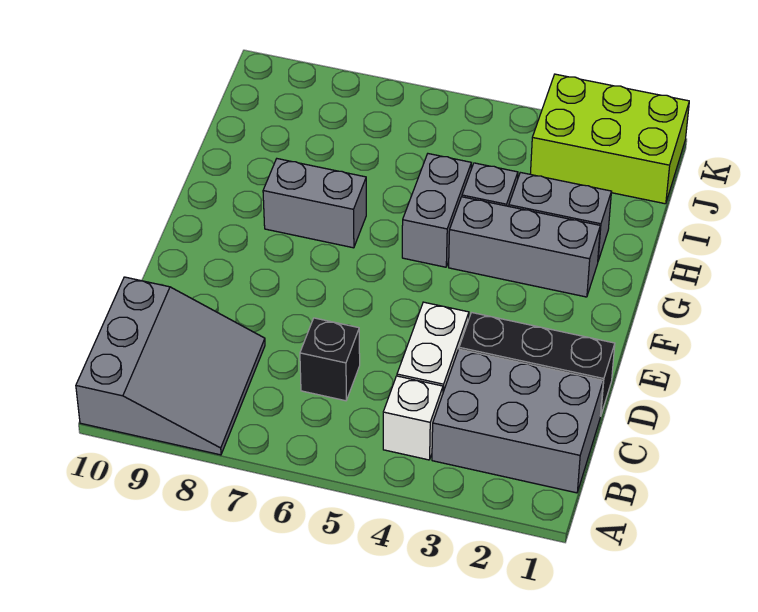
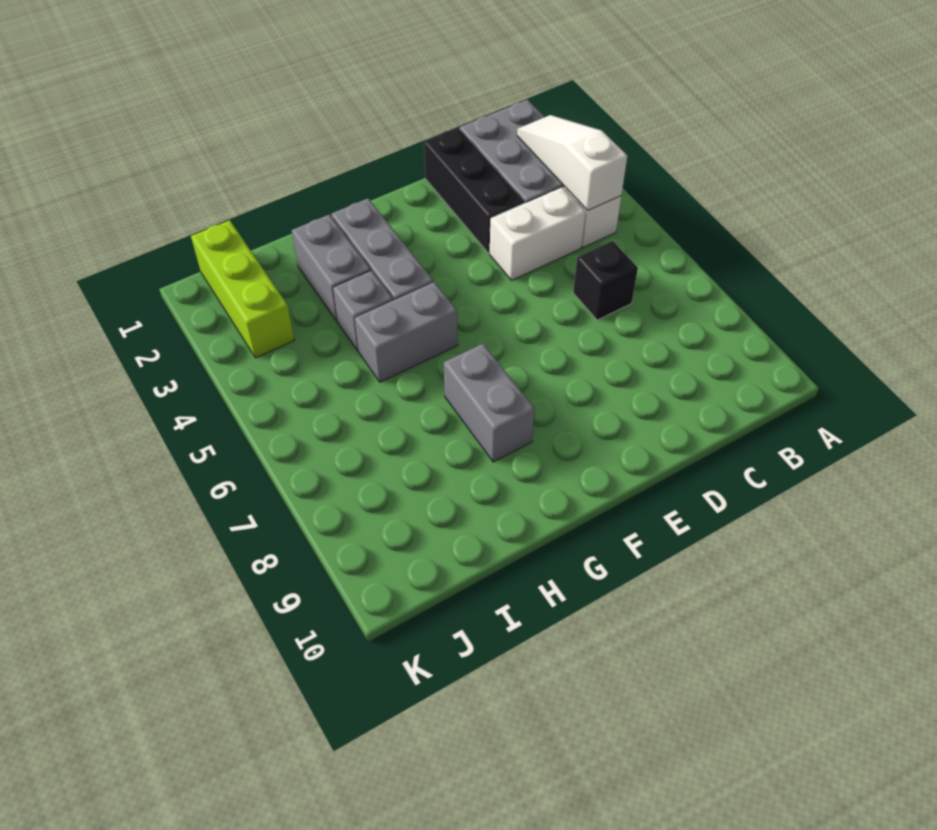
grey slope A8:C10 level 1 top 10 -> none
none -> white slope B2:B4 level 2 top 4
lime brick J1:K3 level 1 -> lime brick J1:J3 level 1

